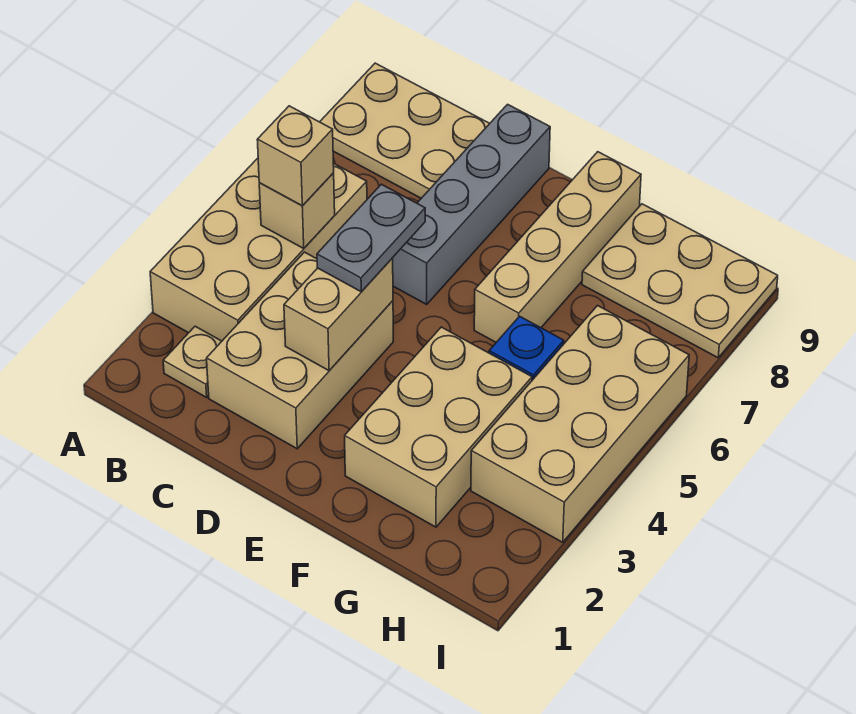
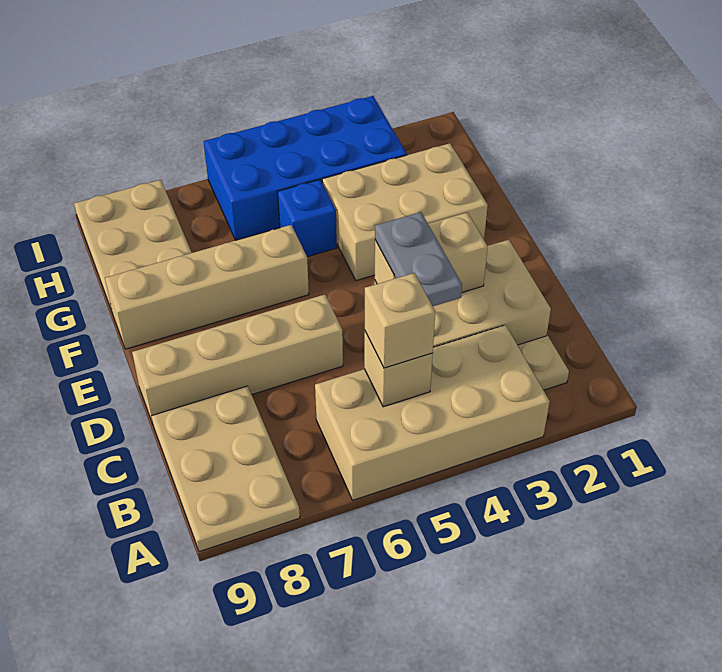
grey plate D4:D5 level 3 -> grey plate C4:D4 level 3
grey brick D6:D9 level 1 -> tan brick D6:D9 level 1
tan brick H3:I6 level 1 -> blue brick H3:I6 level 1

